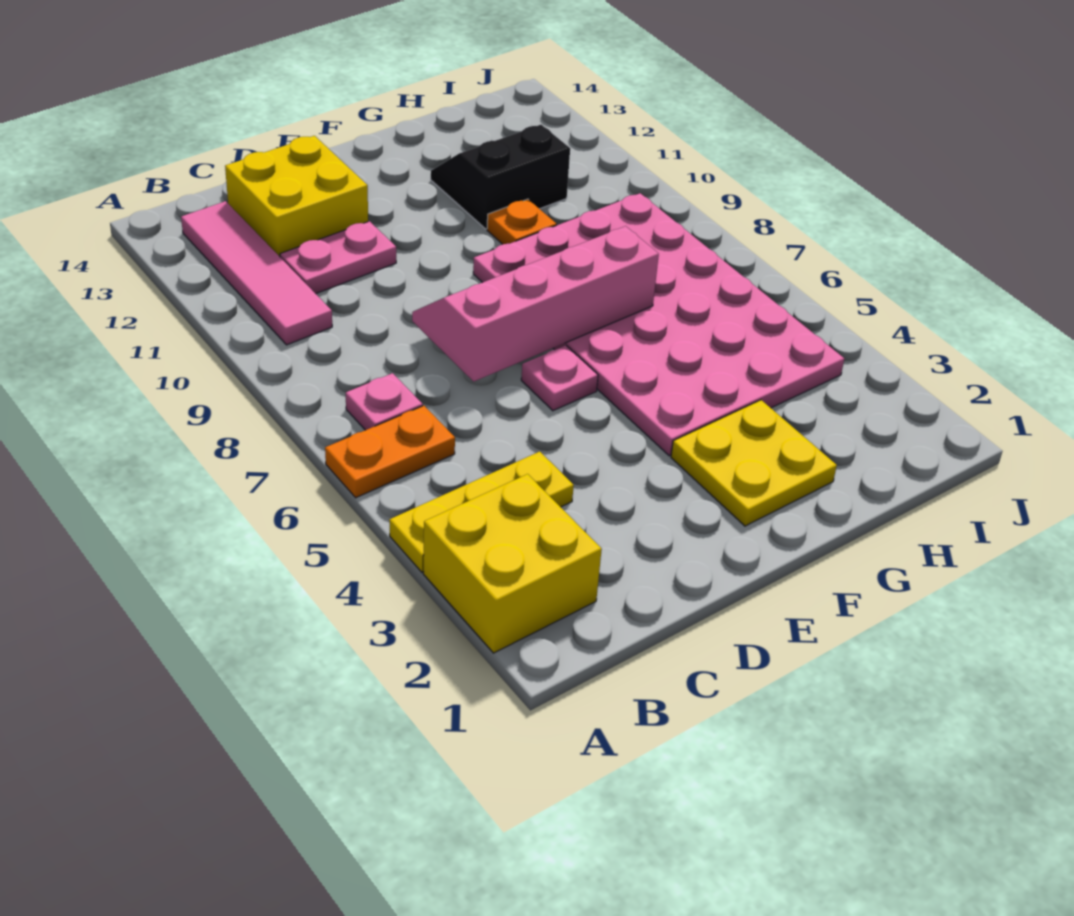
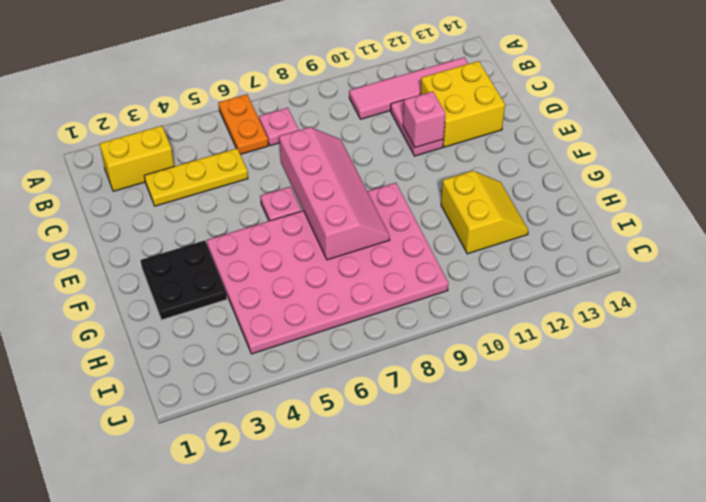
yellow brick A2:B3 level 1 -> yellow brick B2:B3 level 1
yellow plate A4:C4 level 1 -> yellow plate C3:C5 level 1
none -> pink brick D11 level 2
yellow plate F2:G3 level 1 -> black plate F2:G3 level 1
orange plate G10 level 1 -> none
black slope G11:H12 level 1 top 11 -> yellow slope G11:H12 level 1 top 11

